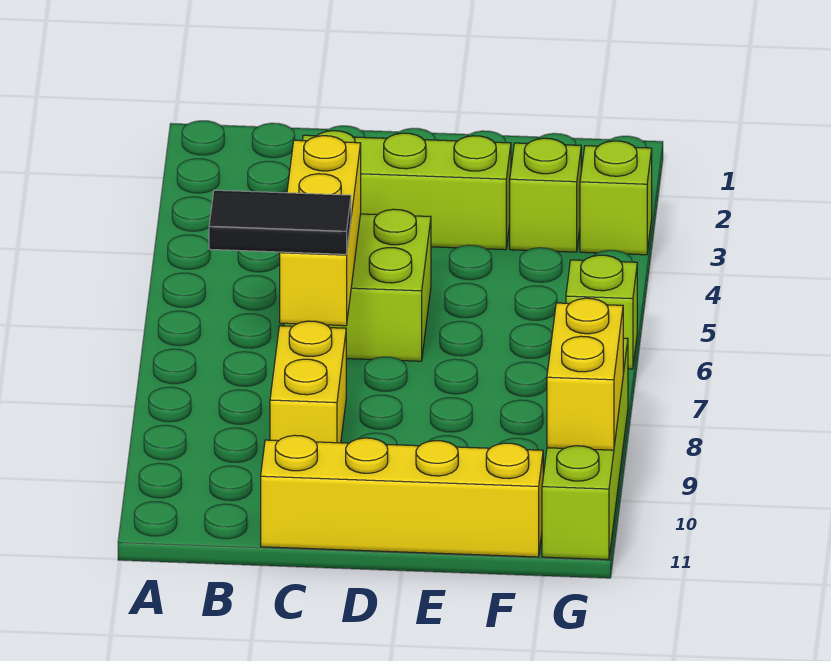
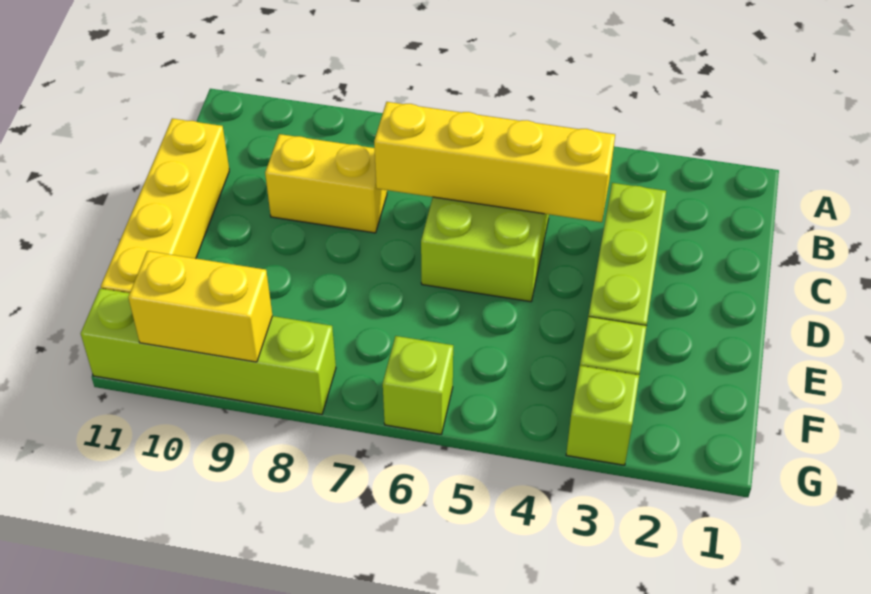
black tile B7:C7 level 3 -> none
yellow brick C5:C7 level 2 -> yellow brick C4:C7 level 2

